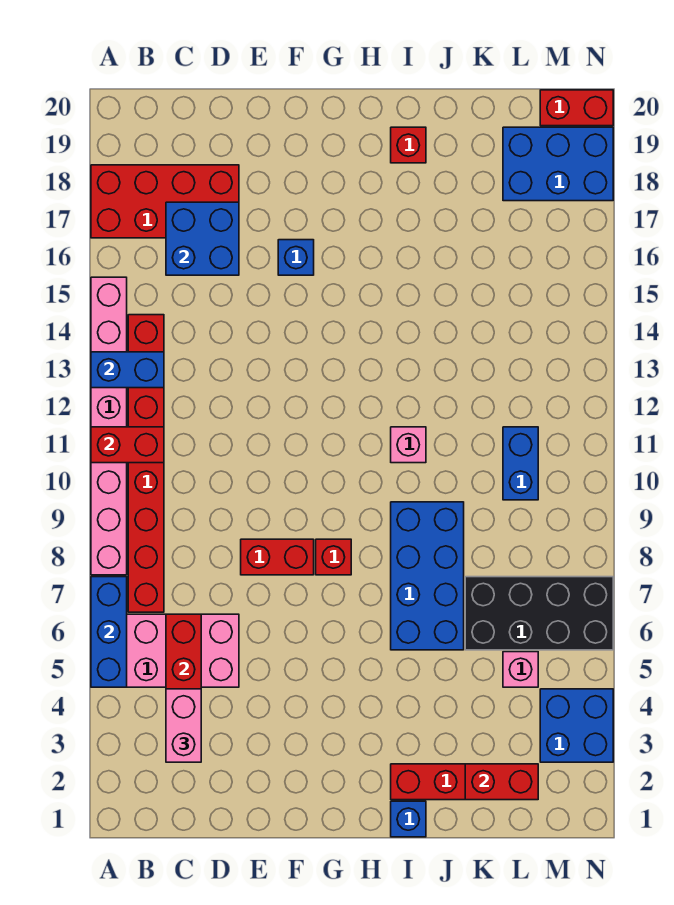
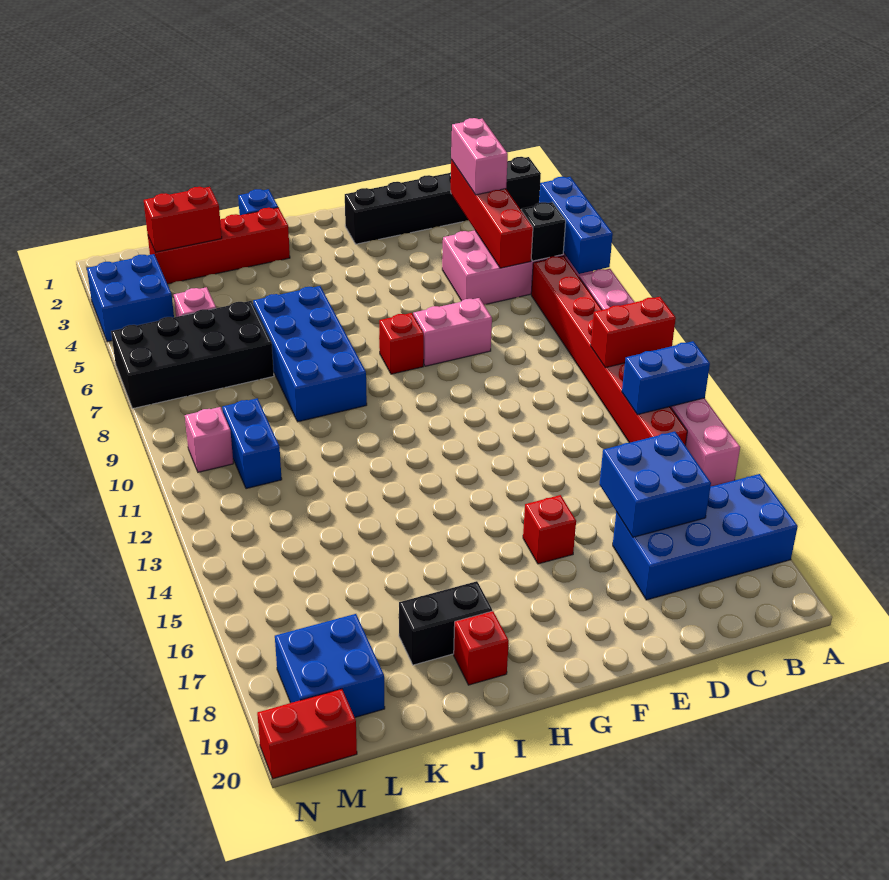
none -> black brick A2:F2 level 1
red brick A17:D18 level 1 -> blue brick A17:D18 level 1
none -> black brick B6 level 2
red brick E8:F8 level 1 -> pink brick E8:F8 level 1
blue brick F16 level 1 -> red brick F16 level 1
pink brick I11 level 1 -> pink brick M10 level 1
none -> black brick I18:J18 level 1
blue brick L18:N19 level 1 -> blue brick L18:M19 level 1

